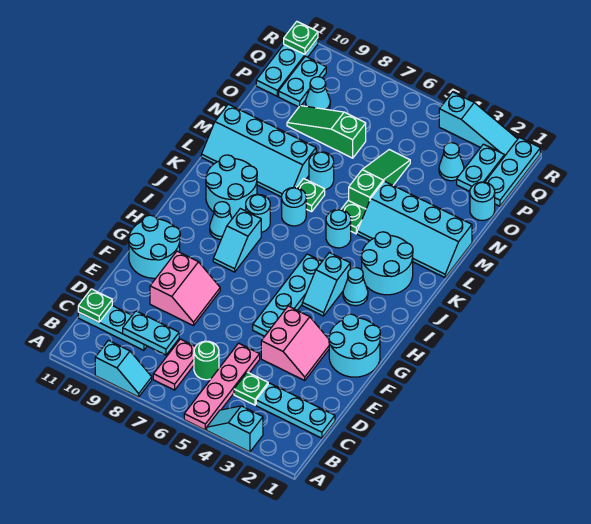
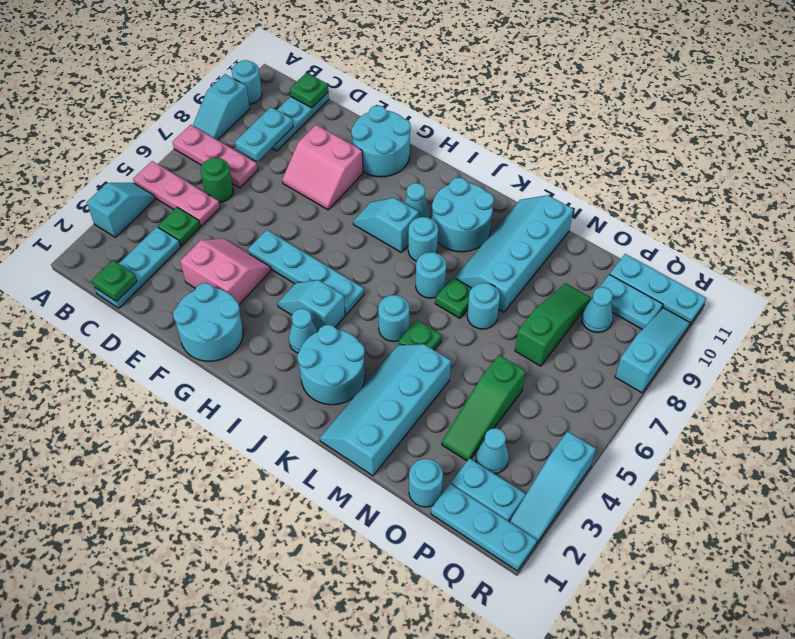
pink plate A5:D5 level 1 -> pink plate A5:C5 level 1
none -> cyan round brick A10 level 1
pink plate B7:C7 level 1 -> pink plate A7:C7 level 1
pink slope E3:F4 level 1 top 4 -> pink slope E3:F4 level 1 top 3
green slope M5:O5 level 1 top M -> green slope O3:O5 level 1 top 5
none -> cyan slope R8:R10 level 1 top 8
green plate R11 level 2 -> green plate C1 level 2

